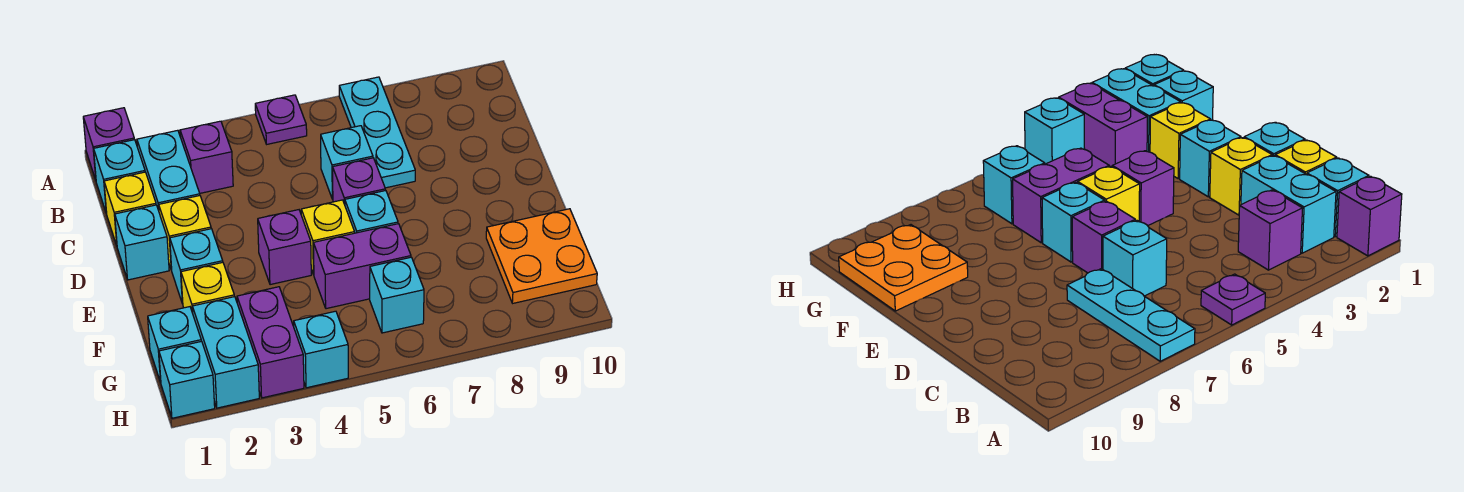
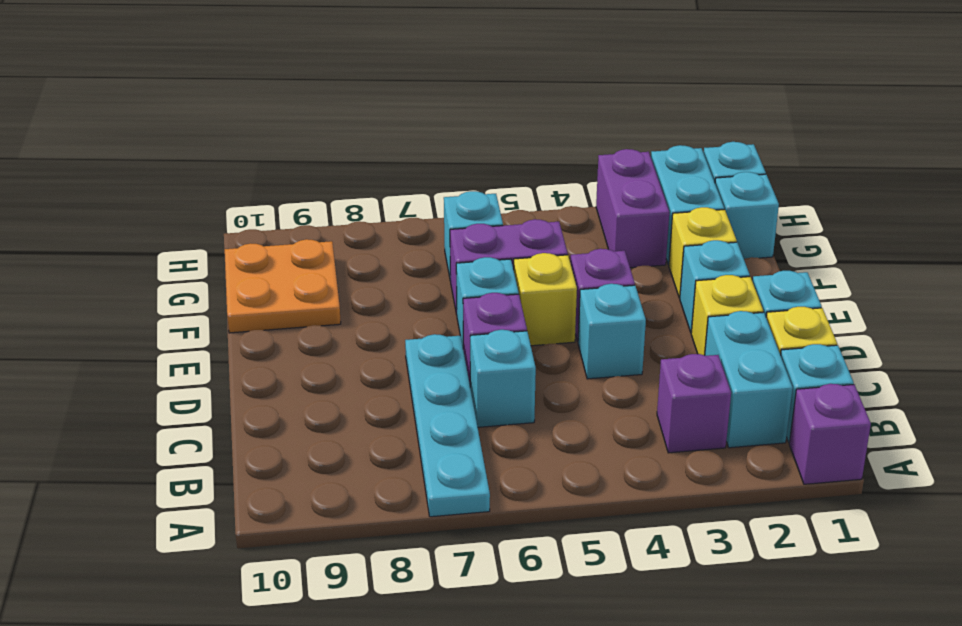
purple plate A5 level 1 -> none
cyan plate A7:C7 level 1 -> cyan plate A7:D7 level 1
cyan brick H4 level 1 -> cyan brick D4 level 1

